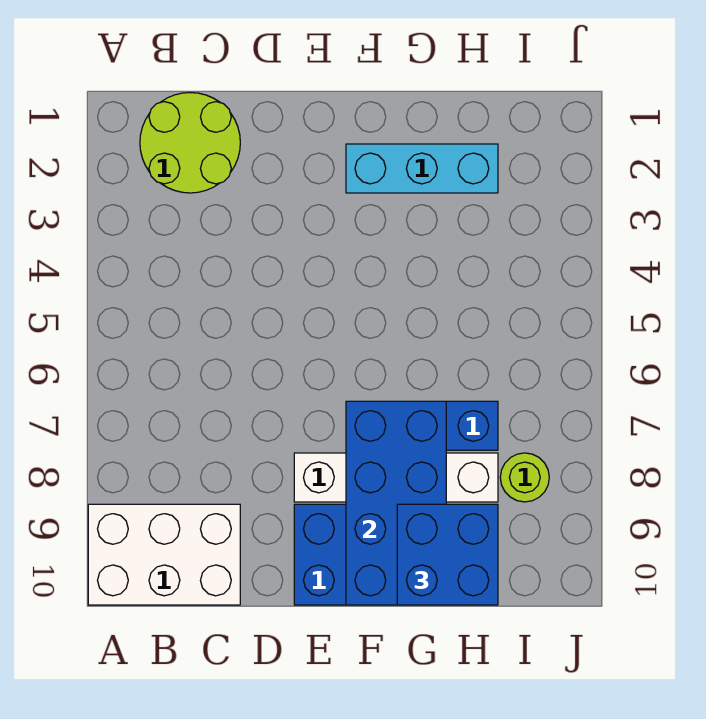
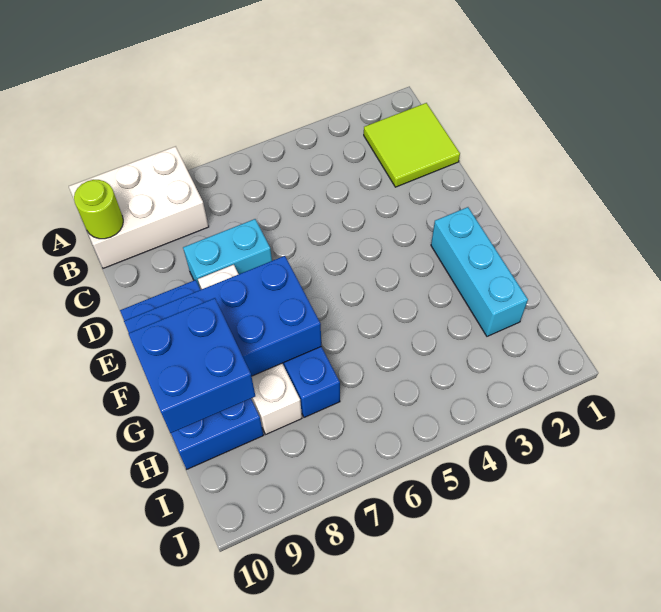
white brick A9:C10 level 1 -> white brick A8:B10 level 1
lime round brick B1:C2 level 1 -> lime tile B1:C2 level 1
none -> cyan brick D7:D8 level 1
lime round brick I8 level 1 -> lime round brick B10 level 2

